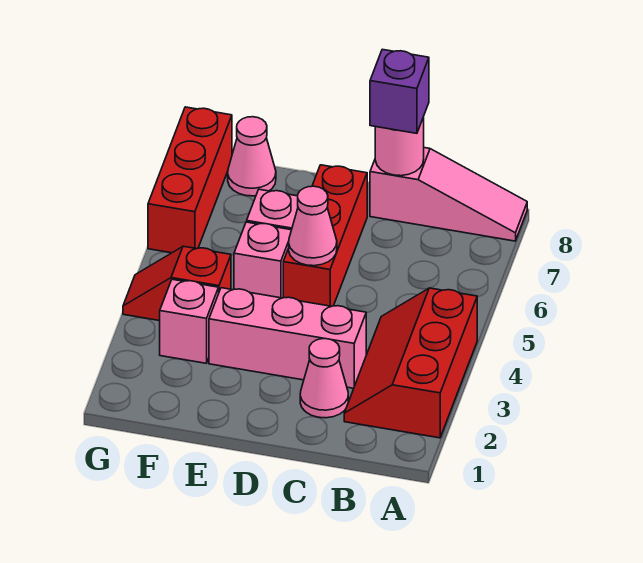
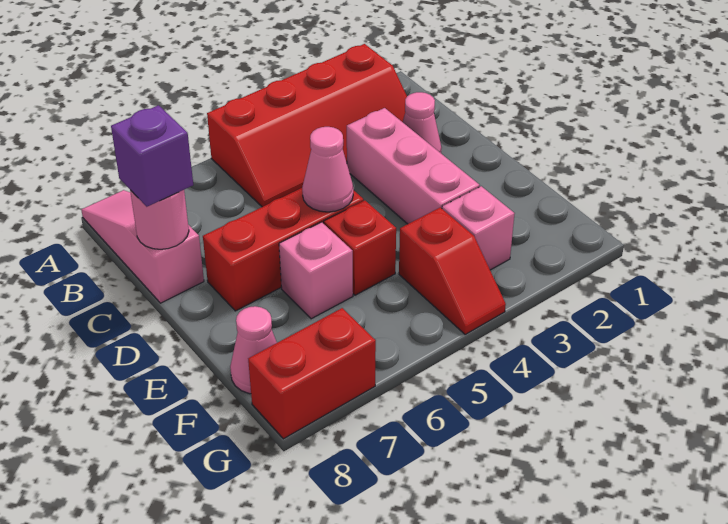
red slope A2:B4 level 1 top A -> red slope A2:B5 level 1 top A
pink brick E5 level 1 -> red brick E5 level 1
red brick G6:G8 level 1 -> red brick G7:G8 level 1

